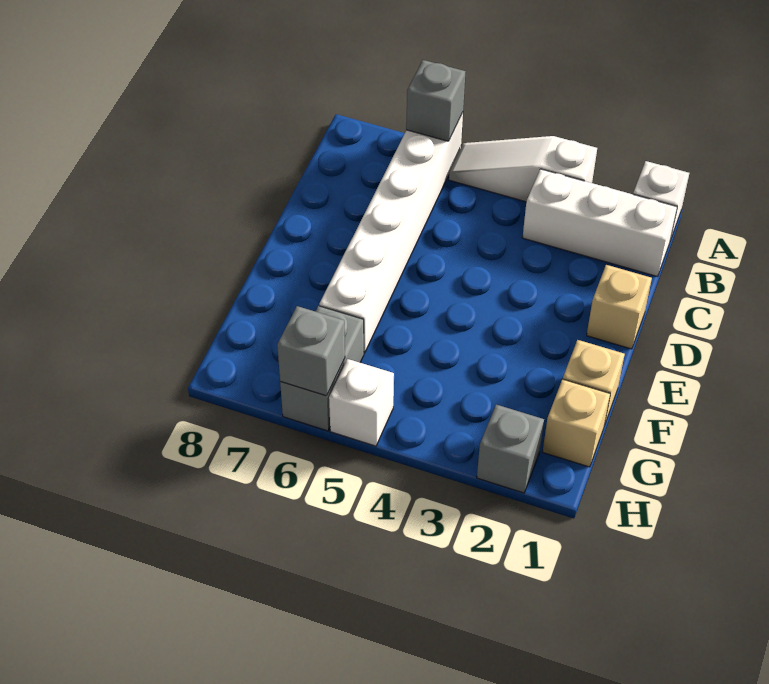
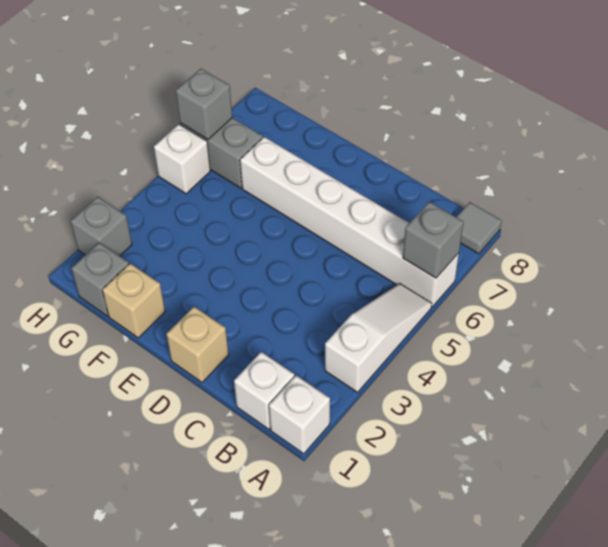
none -> grey tile A8 level 1
white brick B1:B3 level 1 -> white brick B1 level 1
tan brick G1 level 1 -> grey brick G1 level 1

